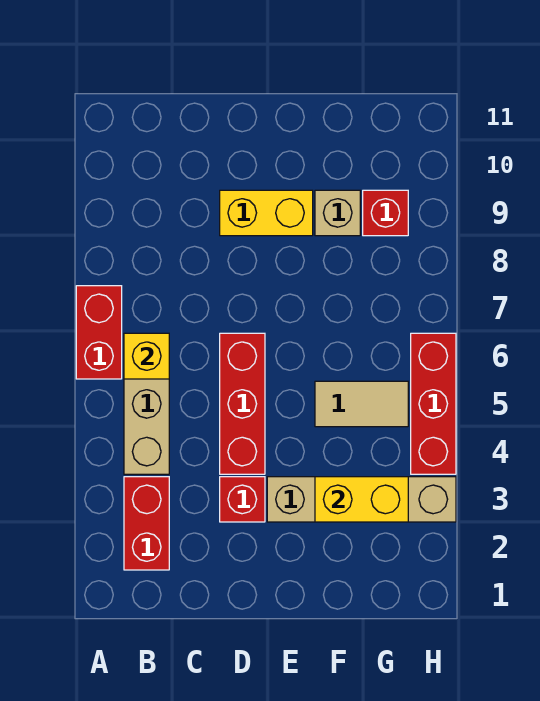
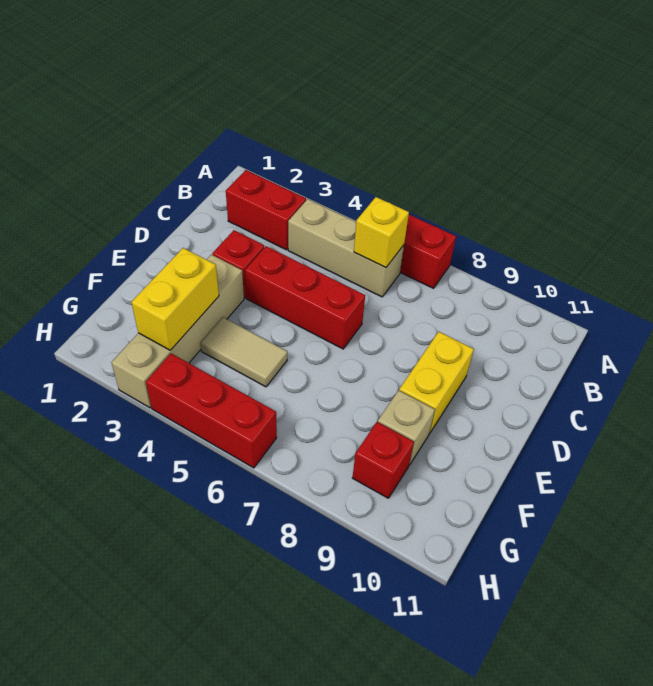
tan tile F5:G5 level 1 -> tan tile F4:F5 level 1

